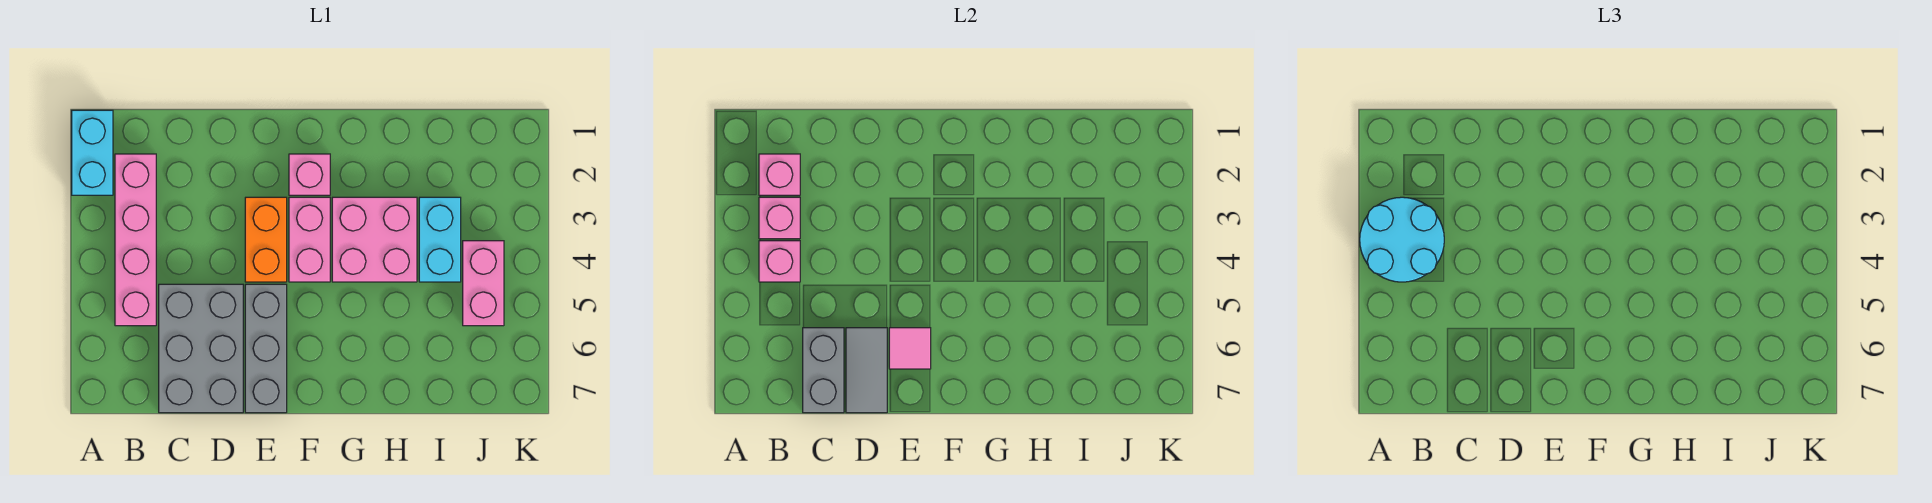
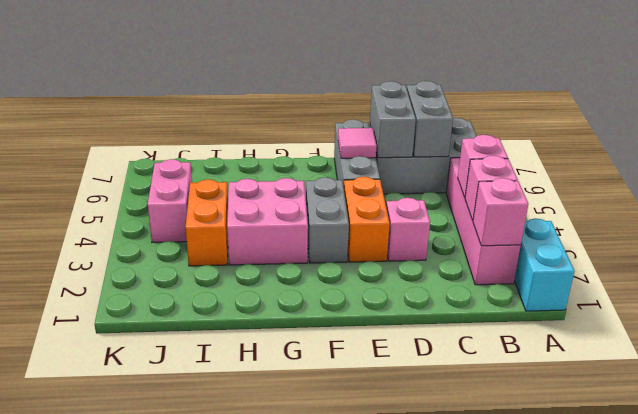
cyan round brick A3:B4 level 3 -> none
grey brick C5:D7 level 1 -> grey brick B6:D7 level 1
grey tile D6:D7 level 2 -> grey brick D6:D7 level 2
pink brick F2 level 1 -> pink brick D3 level 1
pink brick F3:F4 level 1 -> grey brick F3:F4 level 1
cyan brick I3:I4 level 1 -> orange brick I3:I4 level 1

